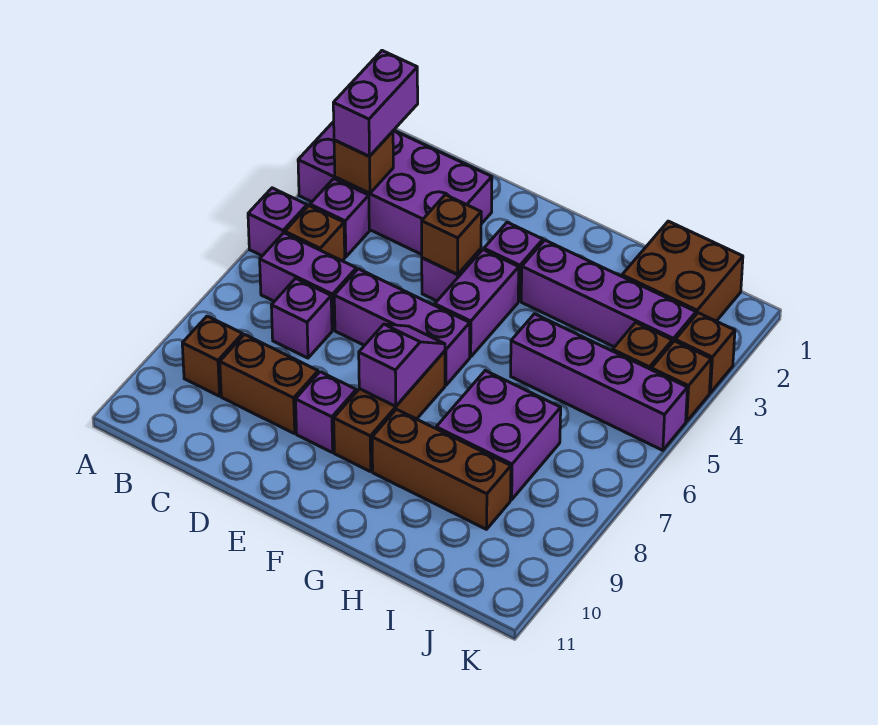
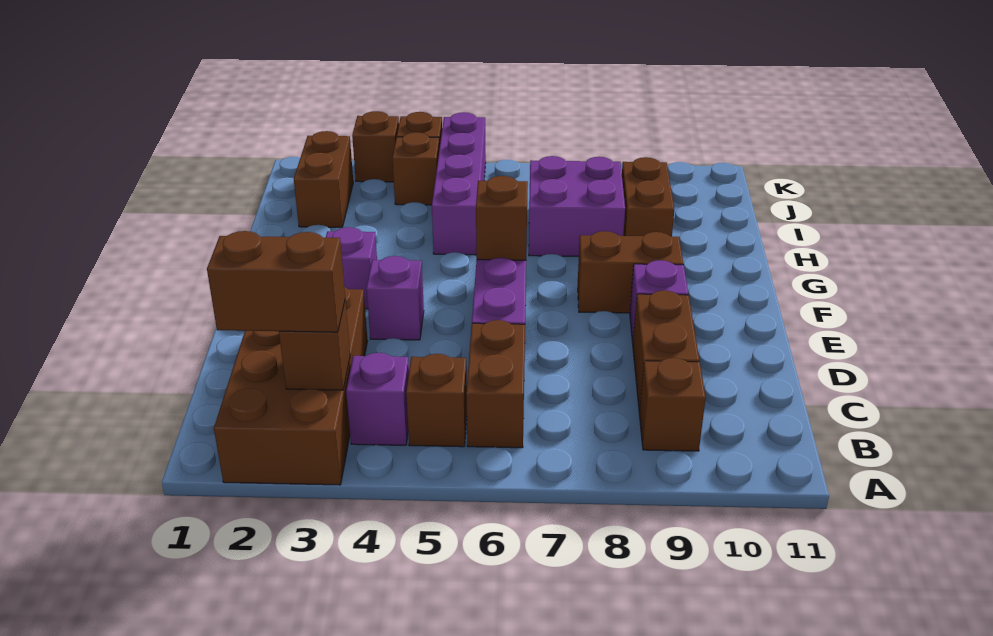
purple brick A2:D3 level 1 -> brown brick A2:D3 level 1
purple brick A5 level 1 -> none
purple brick B2:B3 level 3 -> brown brick B2:B3 level 3
purple brick B6:C6 level 1 -> brown brick B6:C6 level 1
purple brick C7 level 1 -> none
brown brick E4 level 2 -> brown brick F6 level 2
purple brick F4:F5 level 1 -> none
brown brick F7:F9 level 1 -> brown brick F8:F9 level 1
purple slope F7:F8 level 2 top 8 -> none
purple brick G3:J3 level 1 -> none
brown brick G9:I9 level 1 -> brown brick H9:I9 level 1
brown brick I1:J2 level 1 -> brown brick I2:J2 level 1

